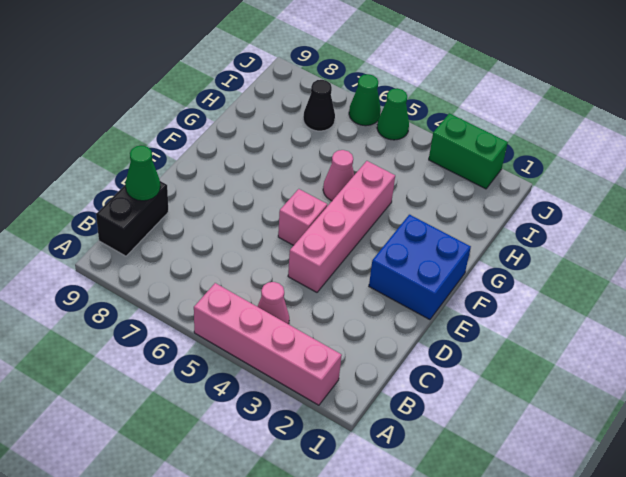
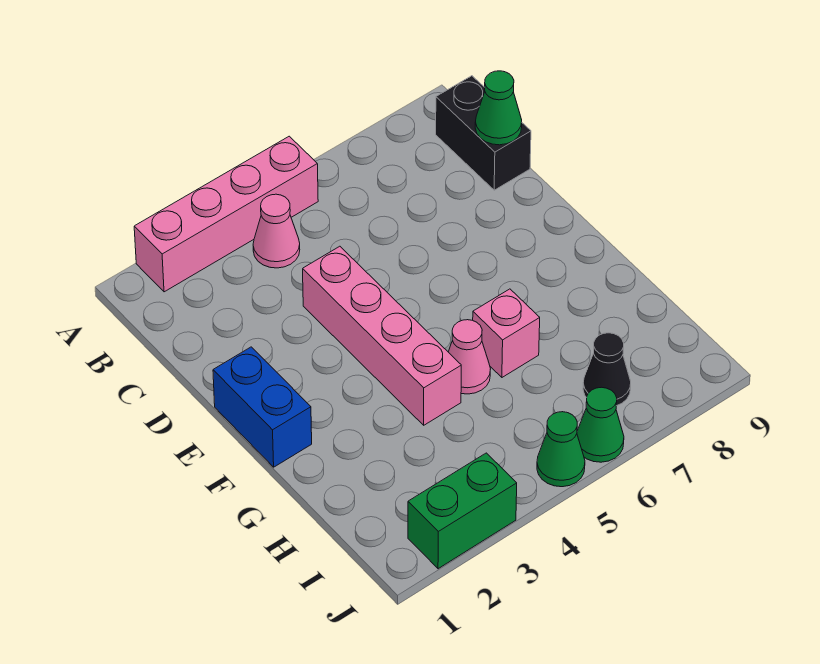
blue brick E1:F2 level 1 -> blue brick E1:F1 level 1
pink brick E5 level 1 -> pink brick G6 level 1

